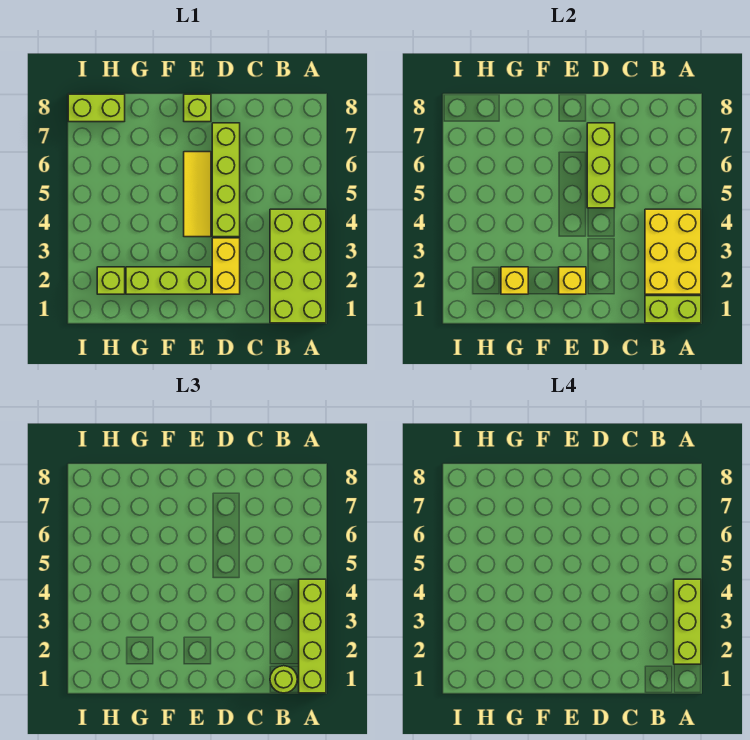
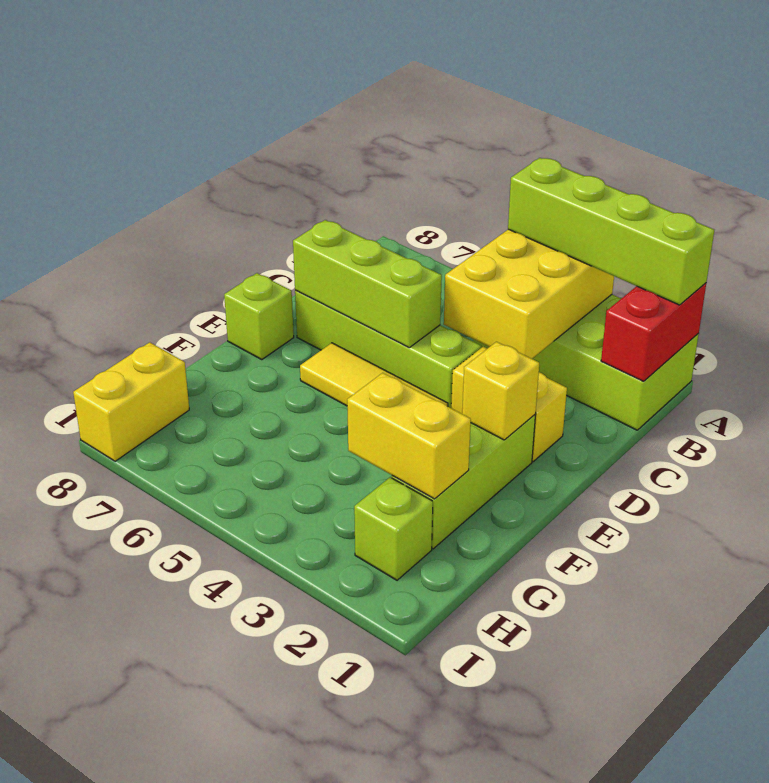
lime brick A1:B1 level 2 -> red brick A1:B1 level 2
yellow brick A2:B4 level 2 -> yellow brick A3:C4 level 2
lime brick A2:A4 level 4 -> none
lime round brick B1 level 3 -> none
yellow brick G2 level 2 -> yellow brick G2:G3 level 2
lime brick H8:I8 level 1 -> yellow brick H8:I8 level 1

